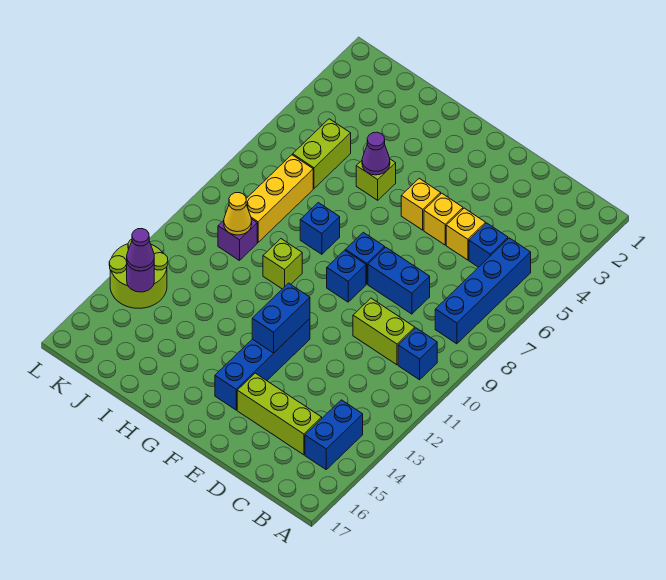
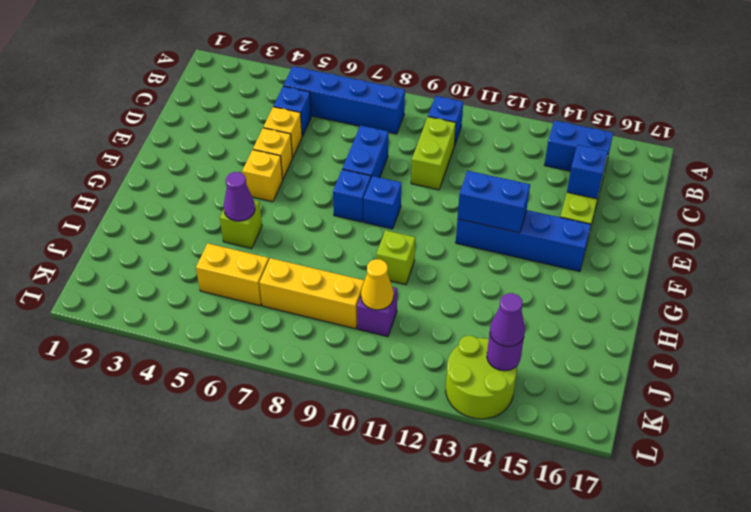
blue brick H8 level 1 -> blue brick D15 level 2
lime brick J5:J6 level 1 -> yellow brick J5:J6 level 1

